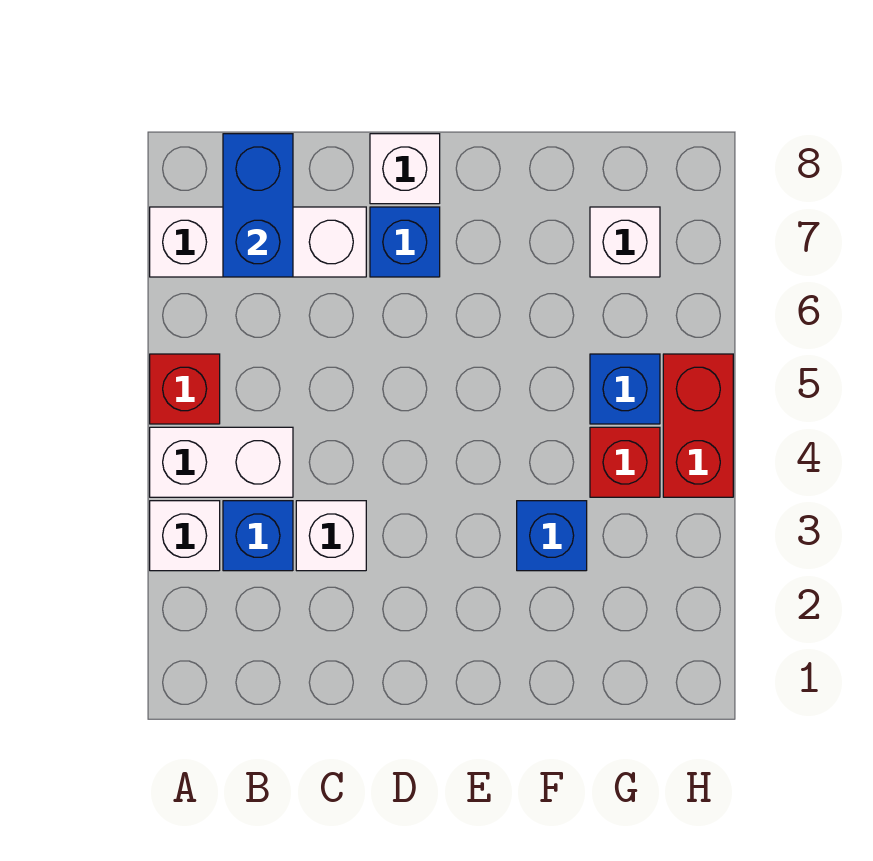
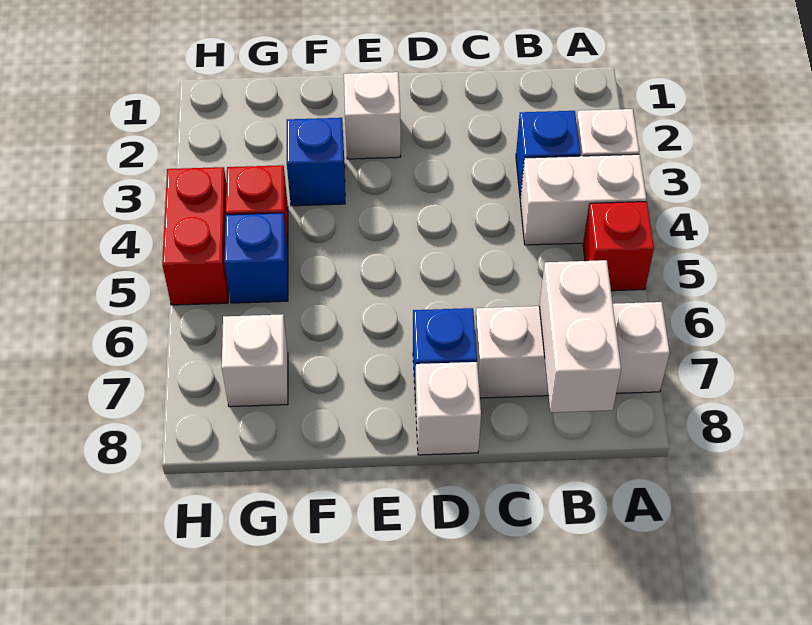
blue brick B7:B8 level 2 -> white brick B7:B8 level 2
white brick C3 level 1 -> white brick E2 level 1

